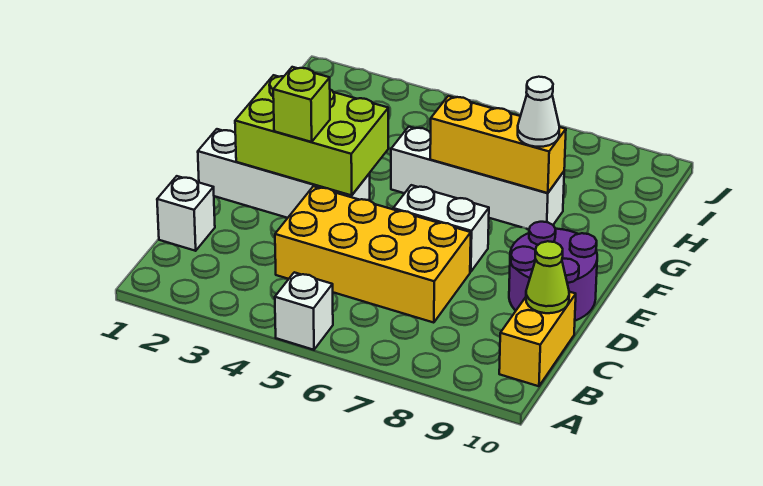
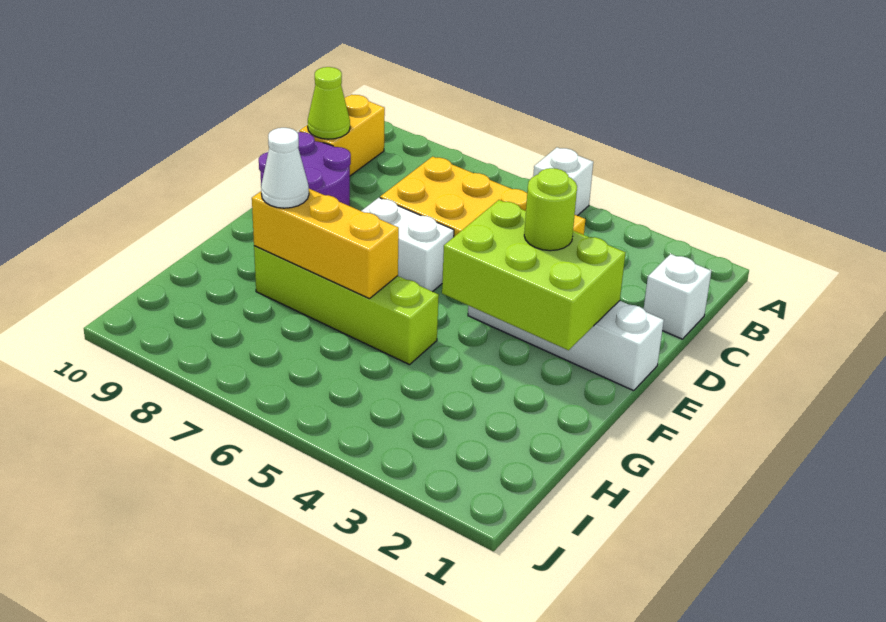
lime brick E3 level 3 -> lime round brick E3 level 3
white brick G5:G8 level 1 -> lime brick G5:G8 level 1

